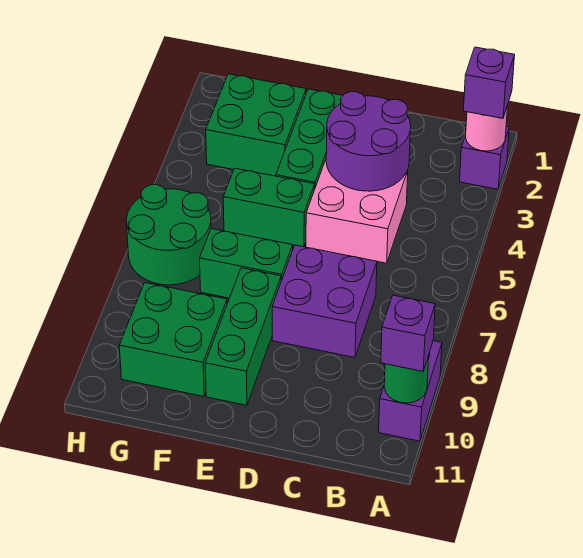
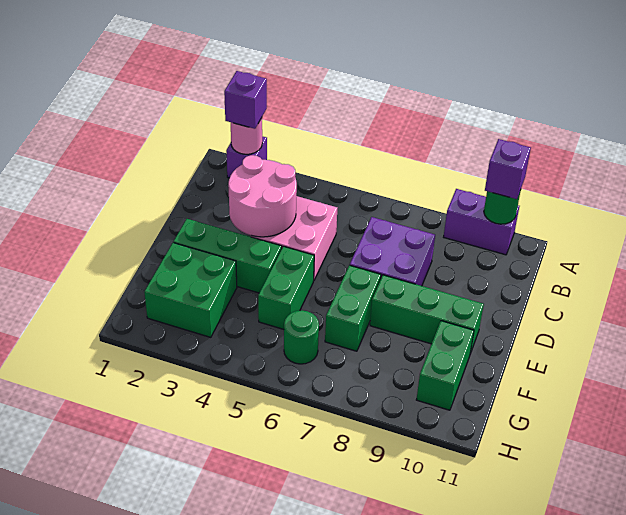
purple round brick C3:D4 level 2 -> pink round brick C3:D4 level 2
green brick F9:G10 level 1 -> green brick F10:G10 level 1
green round brick G6:H7 level 1 -> green round brick G6 level 1

